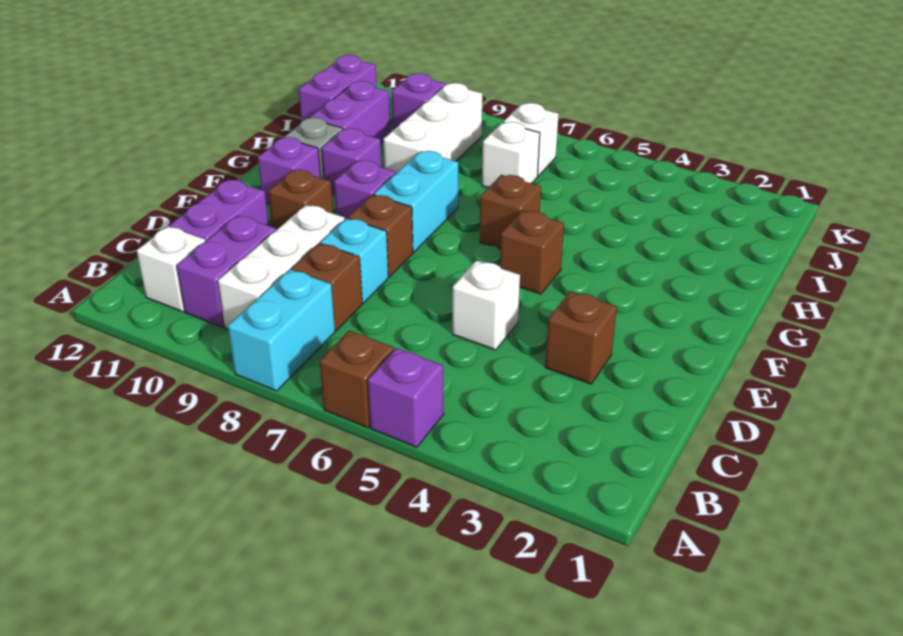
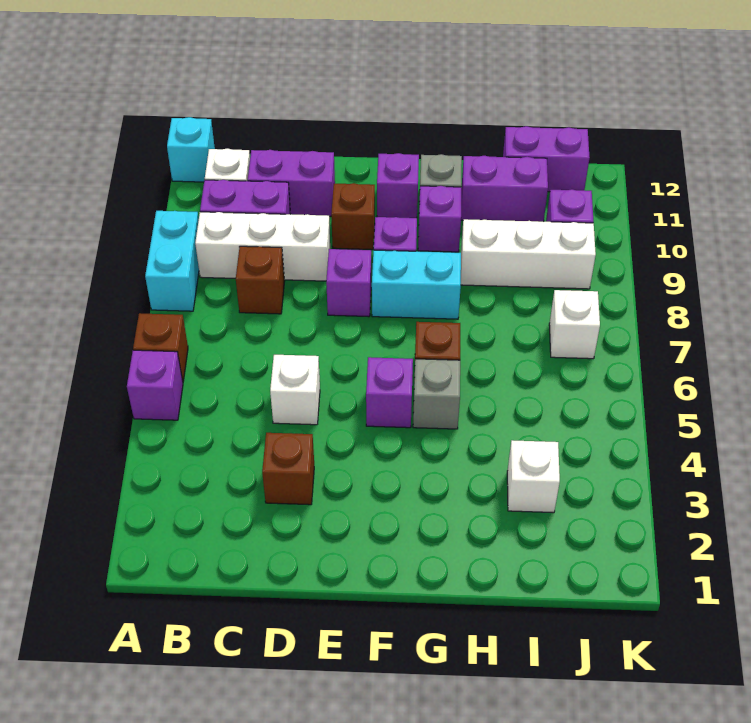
cyan brick A8:B8 level 1 -> cyan brick A8:A9 level 1
cyan brick D8 level 1 -> cyan brick A12 level 1
brown brick E8 level 1 -> purple brick E8 level 1
brown brick F5 level 1 -> purple brick F5 level 1
none -> grey brick G5 level 1
white brick I7 level 1 -> white brick I3 level 1

